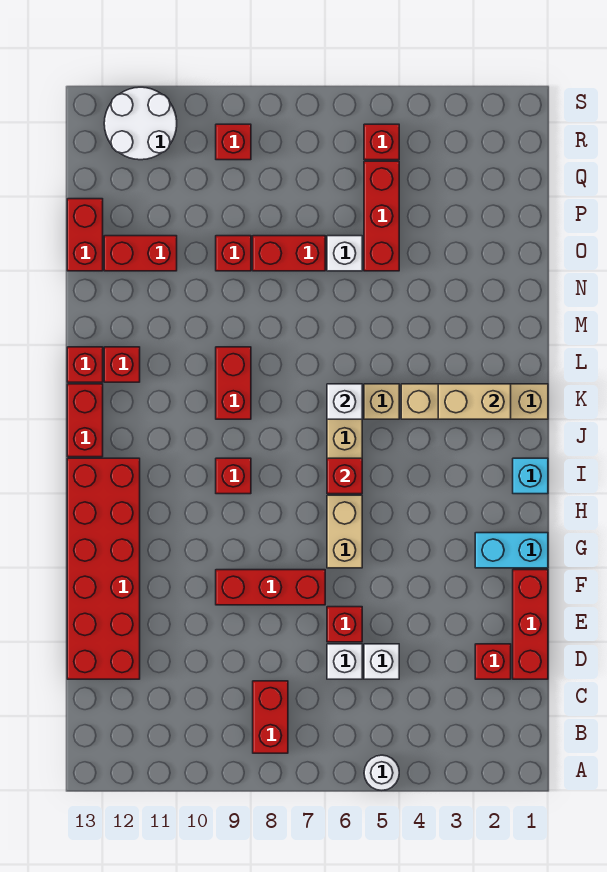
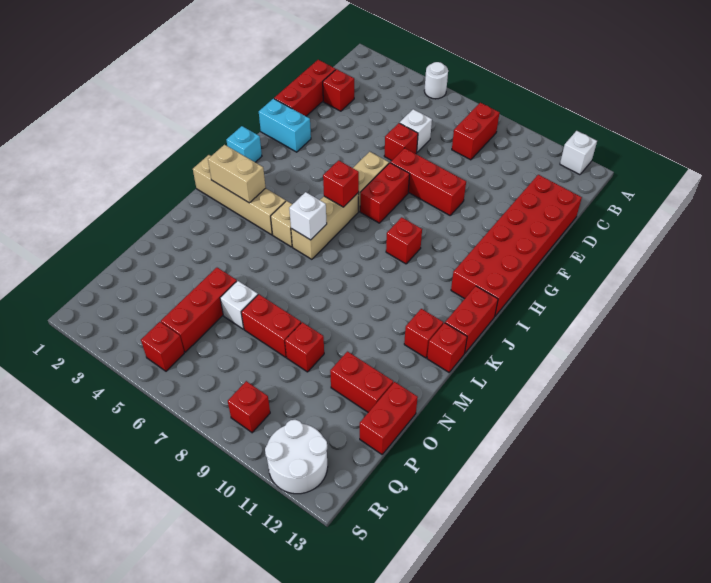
white brick D5 level 1 -> white brick A12 level 1
red brick K9:L9 level 1 -> red brick G7:H7 level 1

